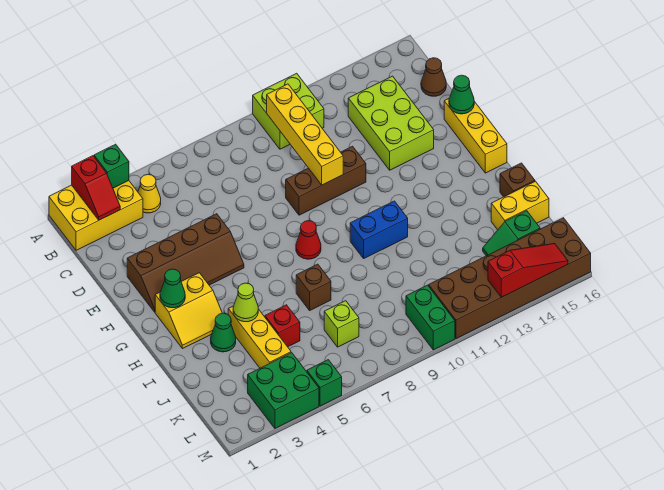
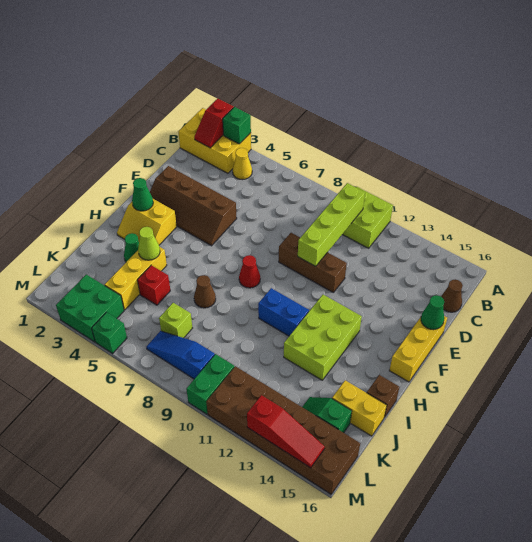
yellow brick B10:E10 level 2 -> lime brick B10:E10 level 2
lime brick C13:E14 level 1 -> lime brick G12:I13 level 1
brown brick I7 level 1 -> brown cone I7 level 1
none -> blue slope L7:L9 level 1 top 9

